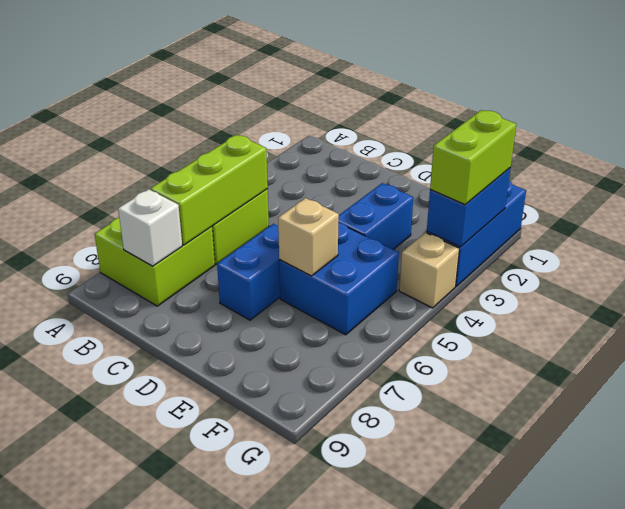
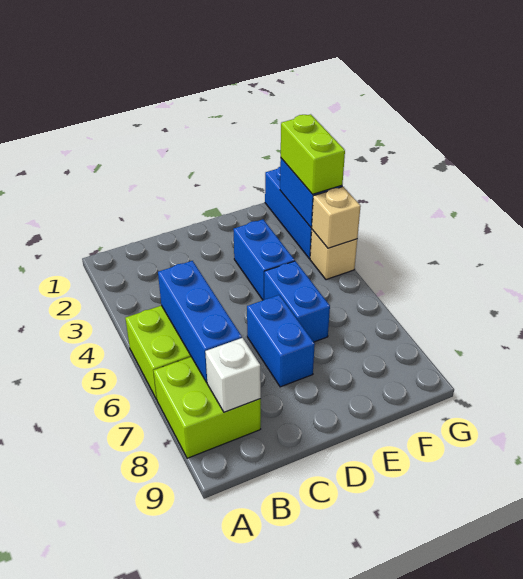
lime brick B5:B7 level 2 -> blue brick B5:B7 level 2
blue brick E5:F6 level 1 -> blue brick E5:E6 level 1
tan brick E6 level 2 -> tan brick G4 level 2

